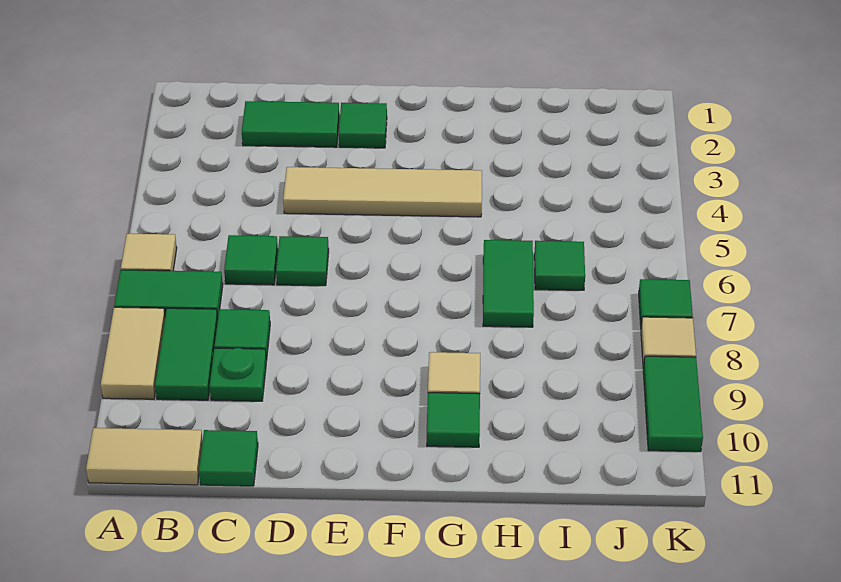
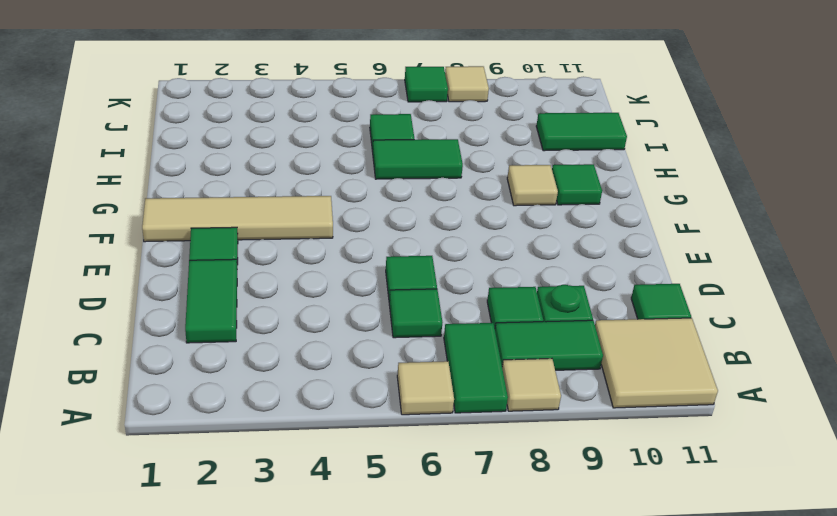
tan tile A8:A9 level 1 -> tan tile A8 level 1
tan tile A11:B11 level 1 -> tan tile A10:B11 level 1
tan tile D4:G4 level 1 -> tan tile F1:F4 level 1
green tile K9:K10 level 1 -> green tile I10:I11 level 1

